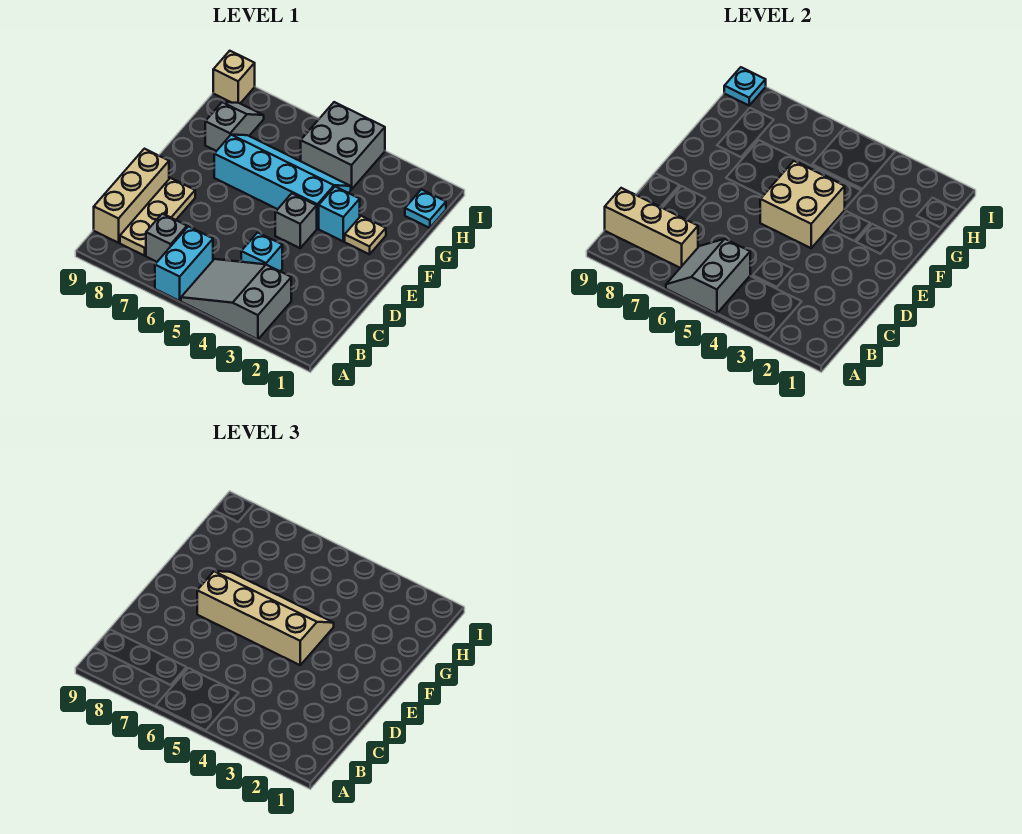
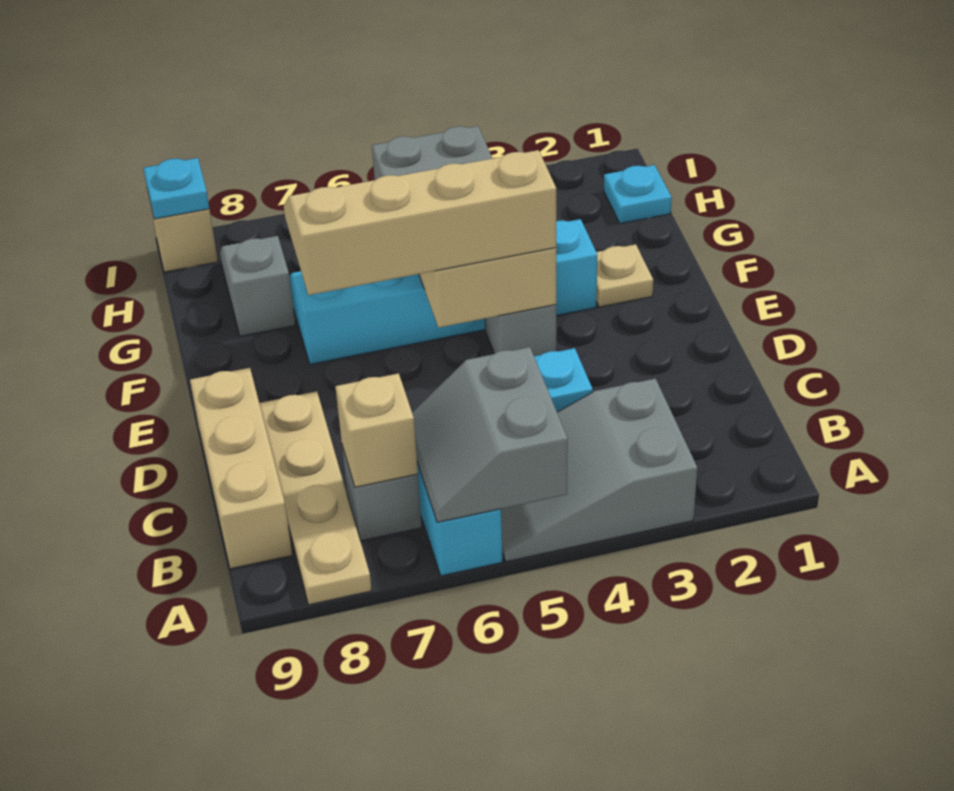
tan brick B7:B9 level 2 -> tan brick B7 level 2
tan plate B8:D8 level 1 -> tan plate A8:D8 level 1

